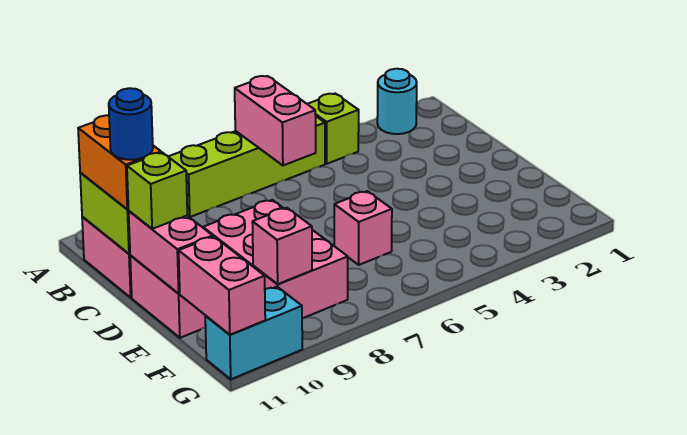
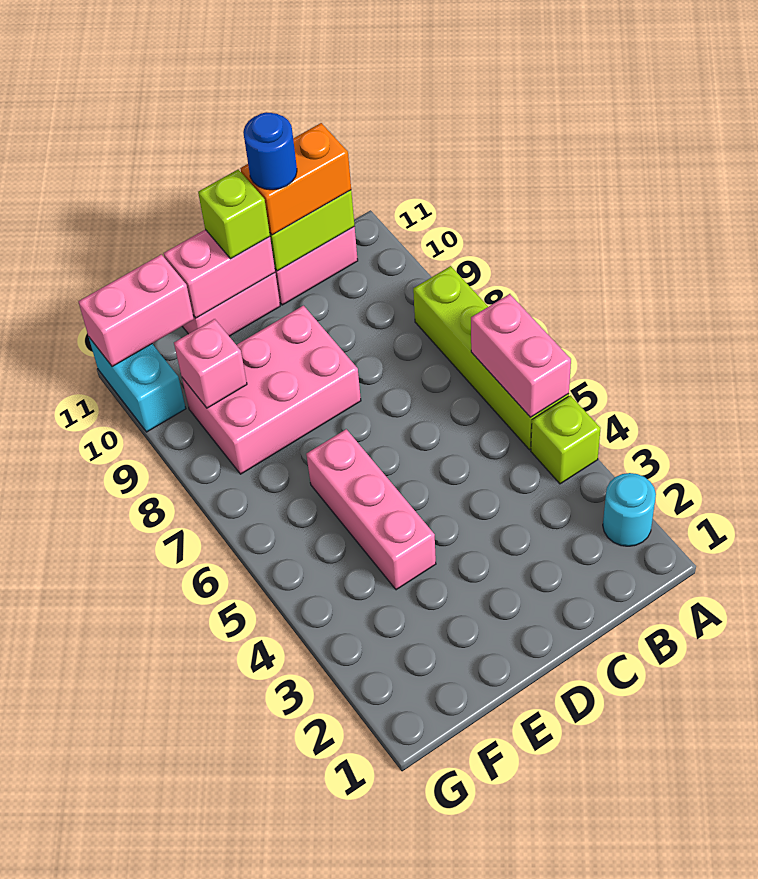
pink brick A6:B6 level 2 -> pink brick A5:A6 level 2
pink brick E6 level 1 -> pink brick E4:E6 level 1

